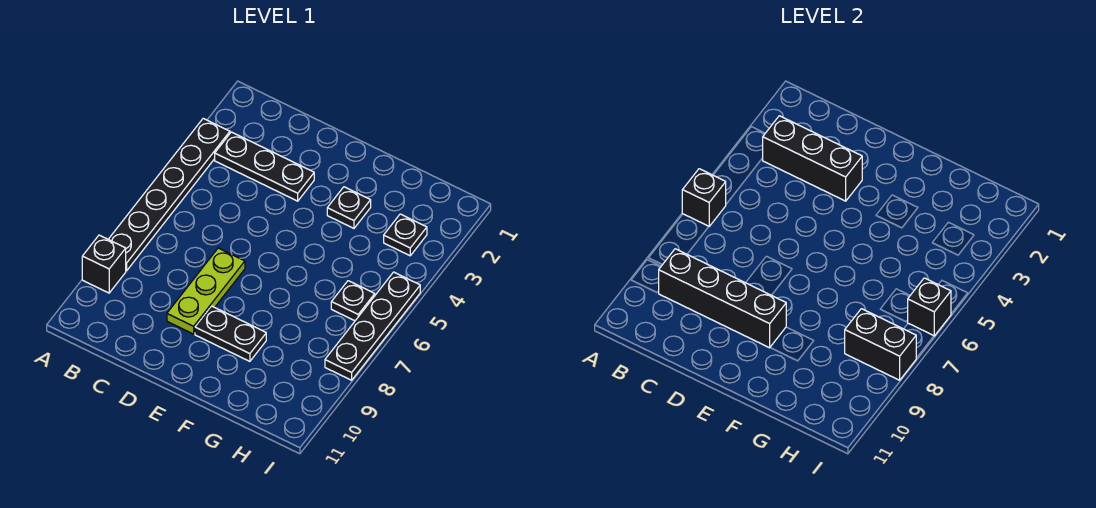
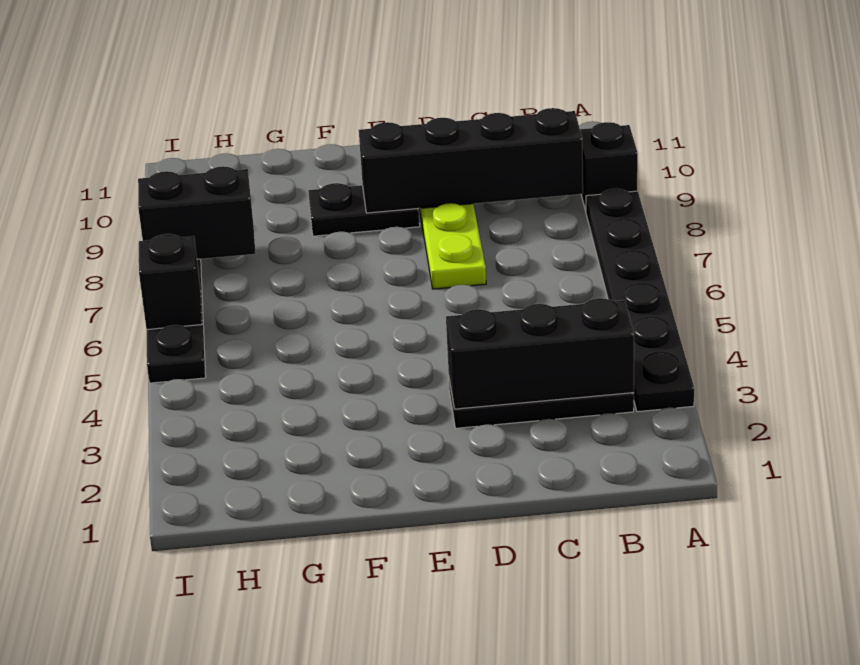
black brick A6 level 2 -> none
black plate F3 level 1 -> none
black plate H3 level 1 -> none
black plate H6 level 1 -> none

